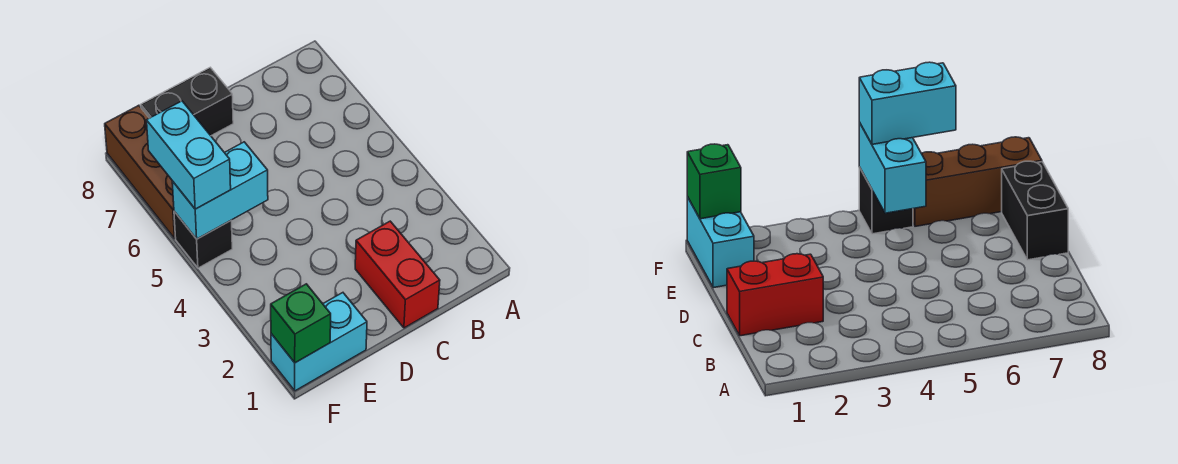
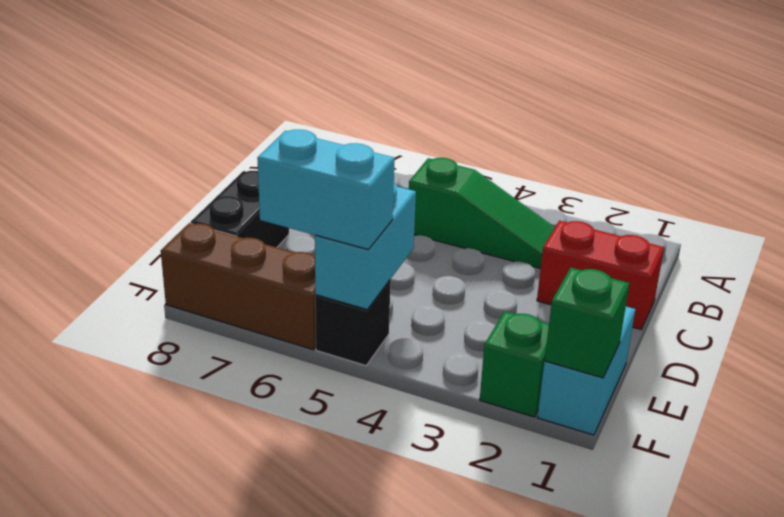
none -> green slope B3:B5 level 1 top 5
none -> green brick F2 level 1

